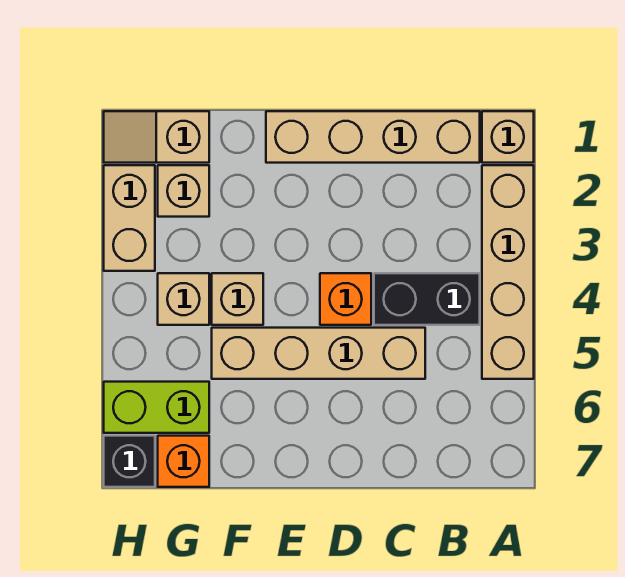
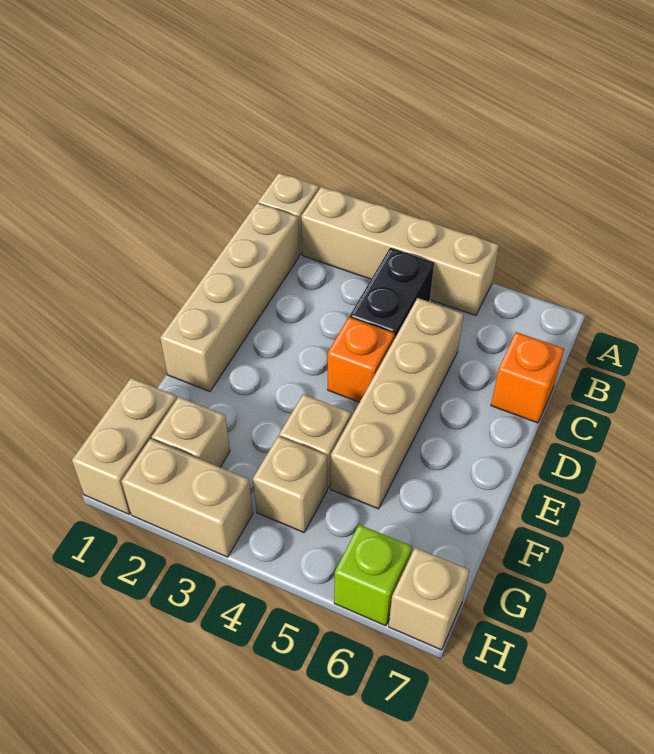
tan slope G1:H1 level 1 top G -> tan brick G1:H1 level 1
lime brick G6:H6 level 1 -> lime brick H6 level 1
orange brick G7 level 1 -> orange brick C7 level 1
black brick H7 level 1 -> tan brick H7 level 1

